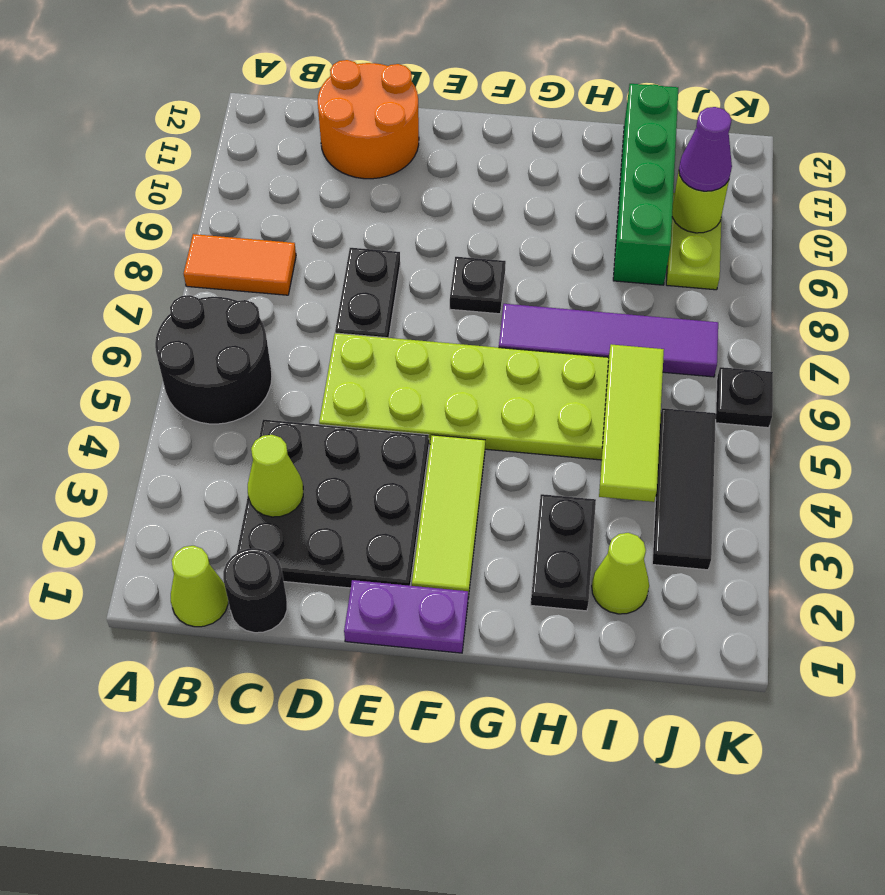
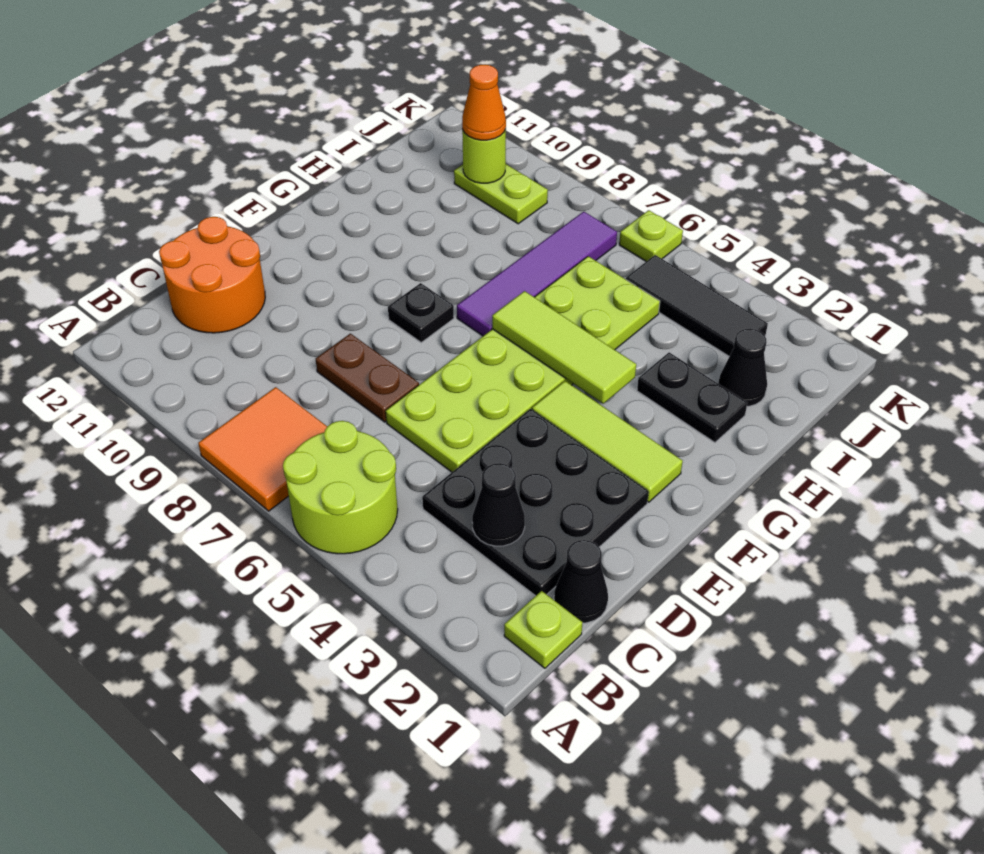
black round brick A5:B6 level 1 -> lime round brick A5:B6 level 1
orange tile A8:B8 level 1 -> orange tile A7:B8 level 1
lime cone B1 level 1 -> lime plate B1 level 1
black round brick C1 level 1 -> black cone C1 level 1
lime cone C3 level 2 -> black cone C3 level 2
black plate D7:D8 level 1 -> brown plate D7:D8 level 1
purple plate E1:F1 level 1 -> none
lime cone I2 level 1 -> black cone I2 level 1
lime tile I4:I6 level 2 -> lime tile G4:G6 level 2
green brick I9:I12 level 1 -> none
purple cone J10 level 3 -> orange cone J10 level 3
black plate K6 level 1 -> lime plate K6 level 1

